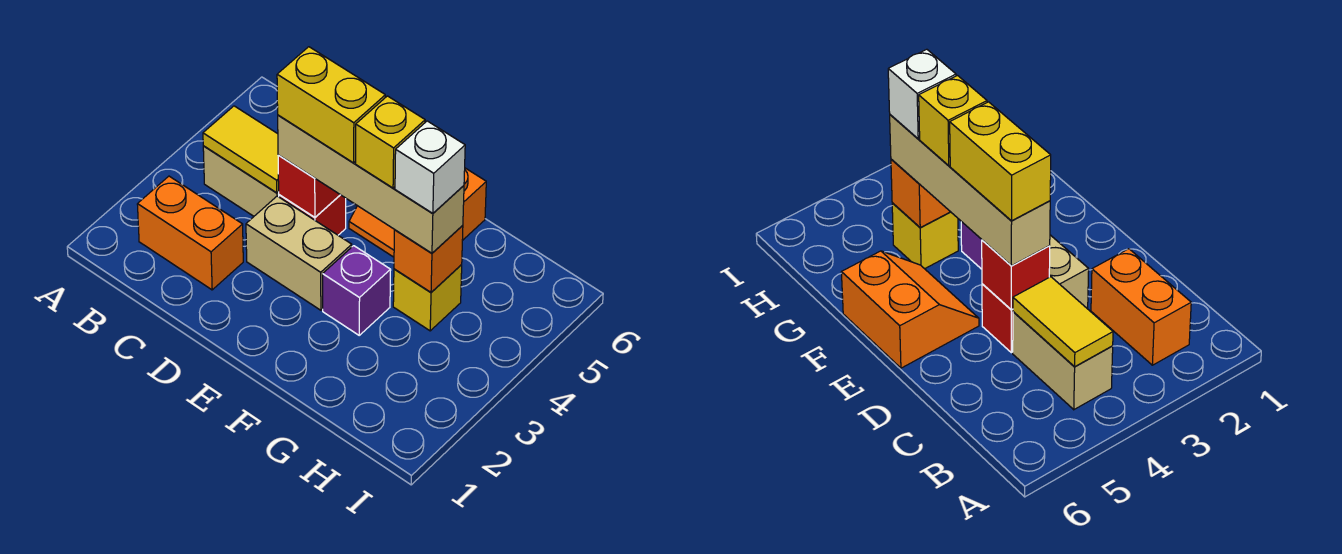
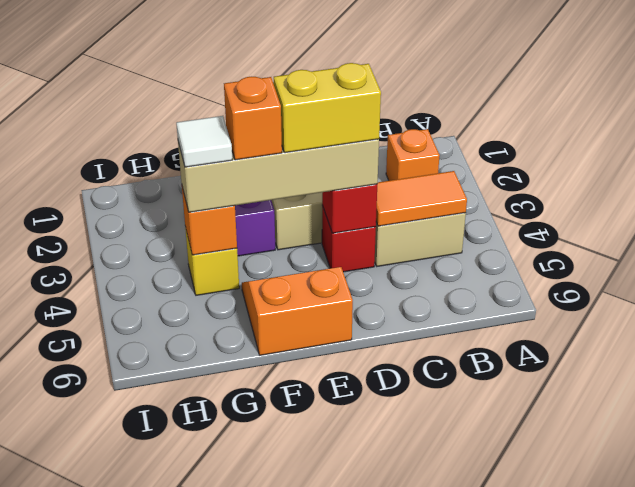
orange brick B2:C2 level 1 -> orange brick B2 level 1
yellow tile B4:C4 level 2 -> orange tile B4:C4 level 2
yellow brick F4 level 4 -> orange brick F4 level 4
white brick G4 level 4 -> white tile G4 level 4

